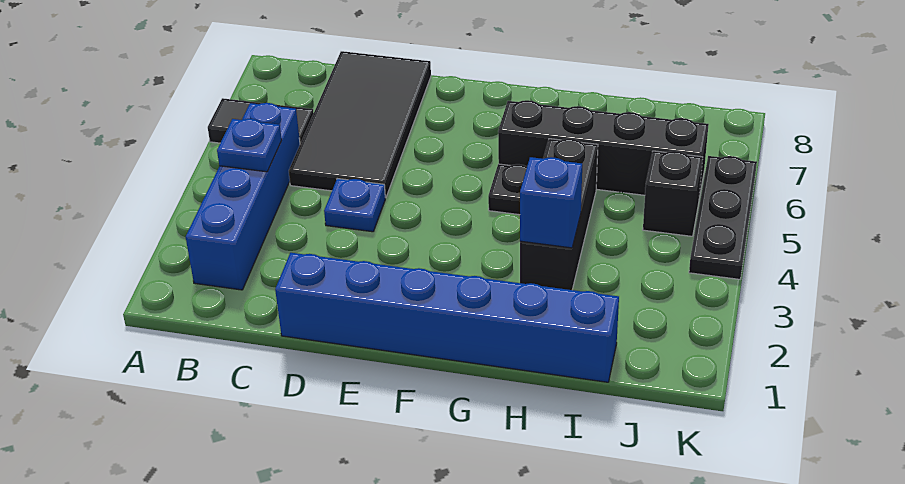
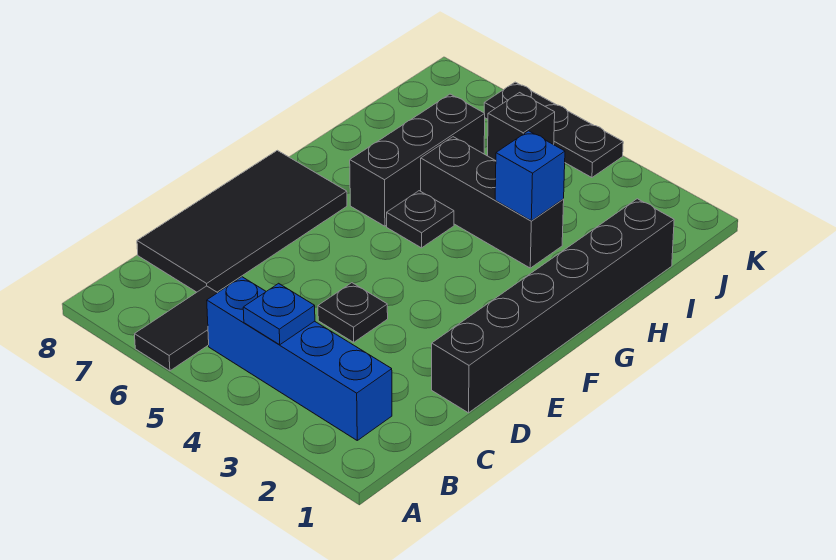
black tile C5:D8 level 1 -> black tile C7:F8 level 1
blue brick D1:I1 level 1 -> black brick D1:I1 level 1
blue plate D4 level 1 -> black plate D4 level 1
black brick G6:J6 level 1 -> black brick G6:I6 level 1

